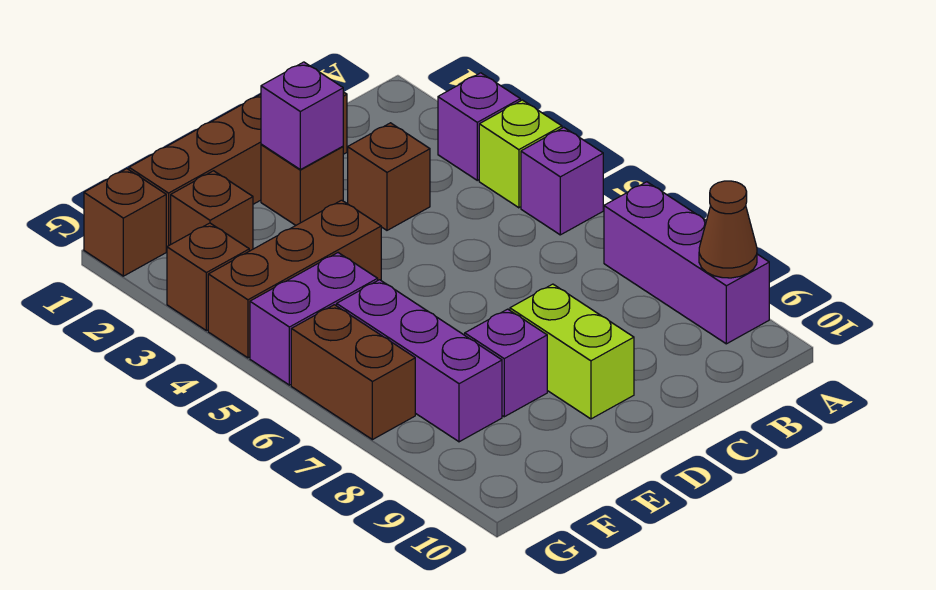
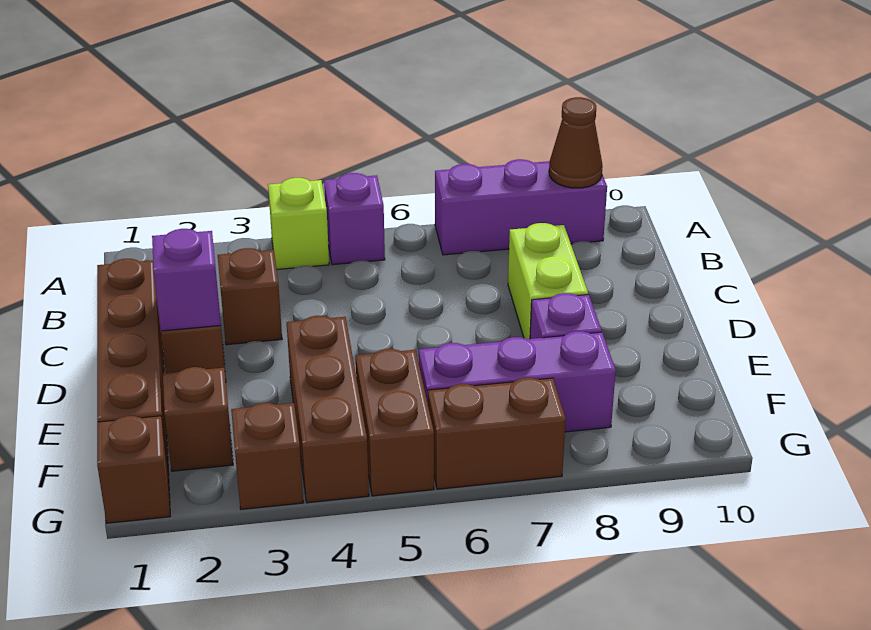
purple brick A3 level 1 -> none
lime brick D8:D9 level 1 -> lime brick C8:D8 level 1
purple brick F5:G5 level 1 -> brown brick F5:G5 level 1

